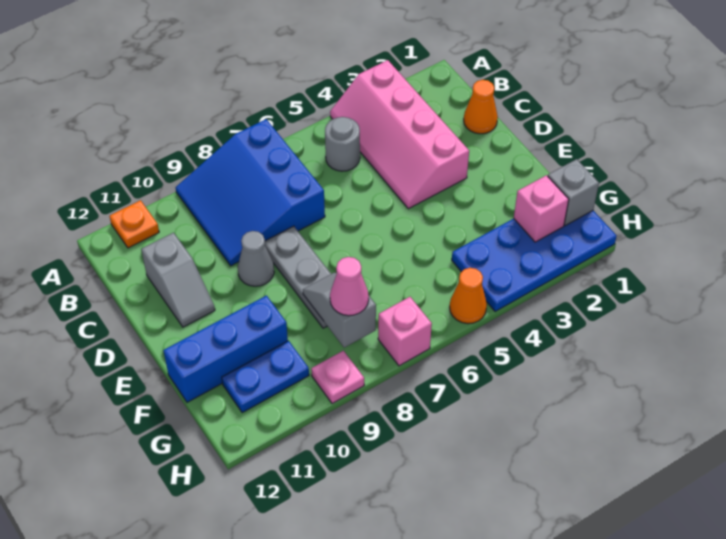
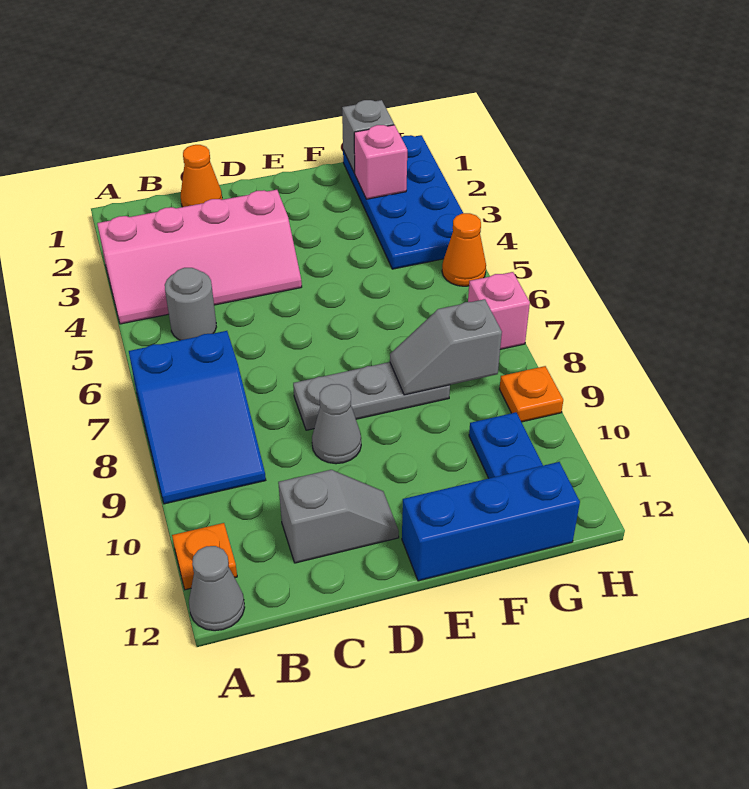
blue slope A7:C9 level 1 top 7 -> blue slope A7:B9 level 1 top 7
none -> grey cone A12 level 1
blue brick F10:F12 level 1 -> blue brick E12:G12 level 1
pink cone G8 level 3 -> none
pink plate H9 level 1 -> orange plate H9 level 1

